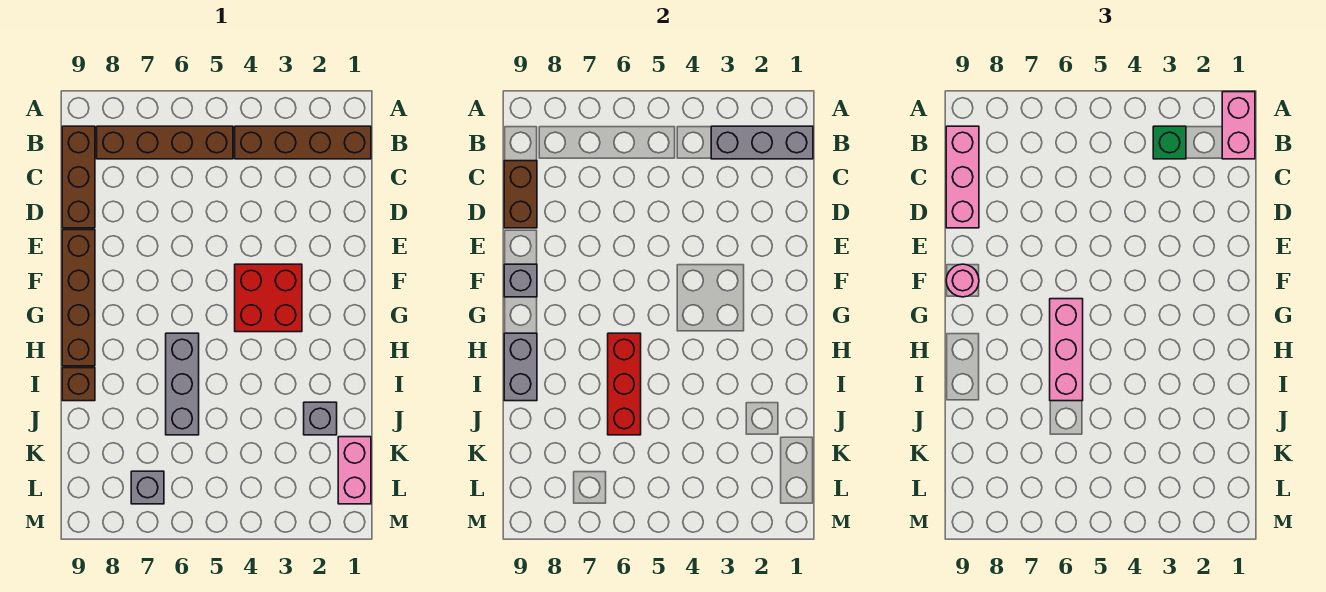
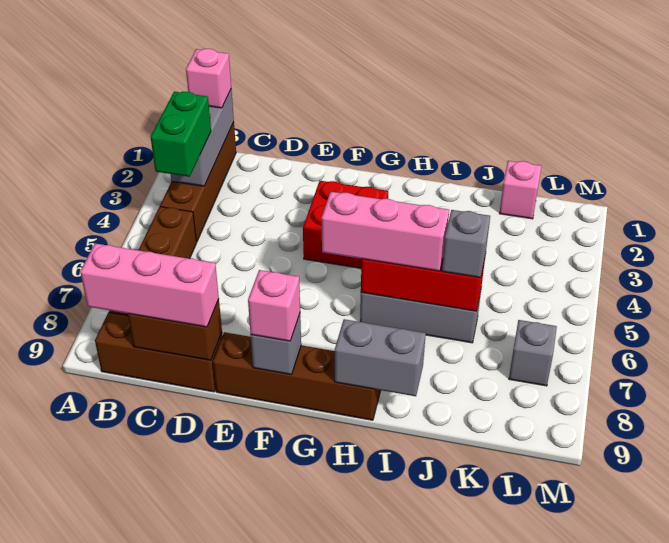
pink brick A1:B1 level 3 -> pink brick B1 level 3
green brick B3 level 3 -> green brick B3:B4 level 3
pink round brick F9 level 3 -> pink brick F9 level 3
brown brick I9 level 1 -> none
grey brick J2 level 1 -> grey brick J6 level 3
pink brick K1:L1 level 1 -> pink brick K1 level 1

